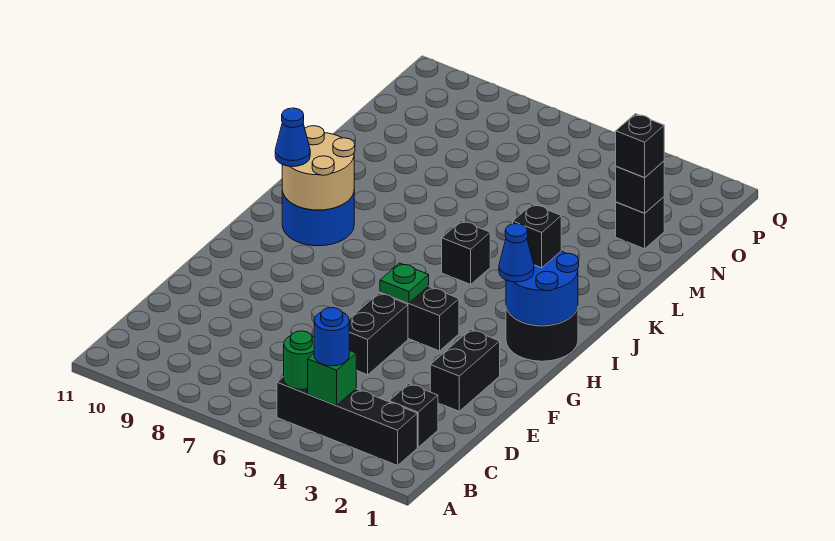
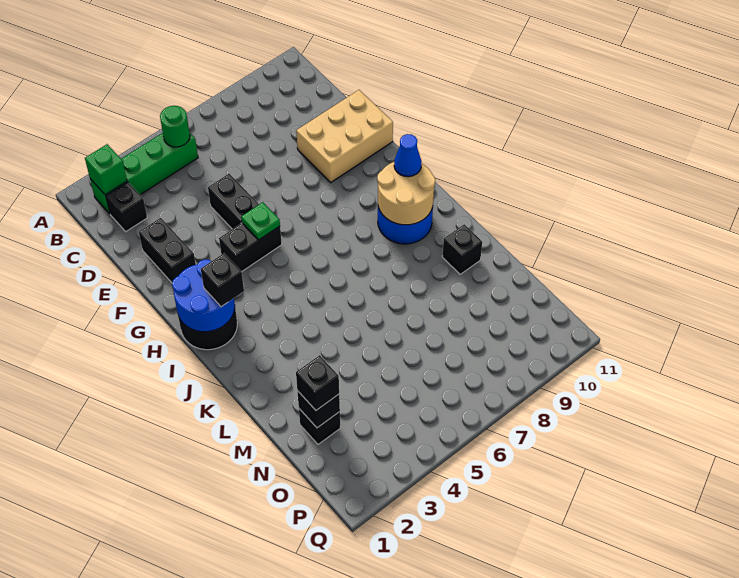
black brick B2:B5 level 1 -> green brick B2:B5 level 1
green brick B4 level 2 -> green brick B2 level 2
blue round brick B4 level 3 -> none
none -> tan brick E9:F11 level 1
blue cone H2 level 3 -> none
black brick J5 level 1 -> black brick L10 level 1

